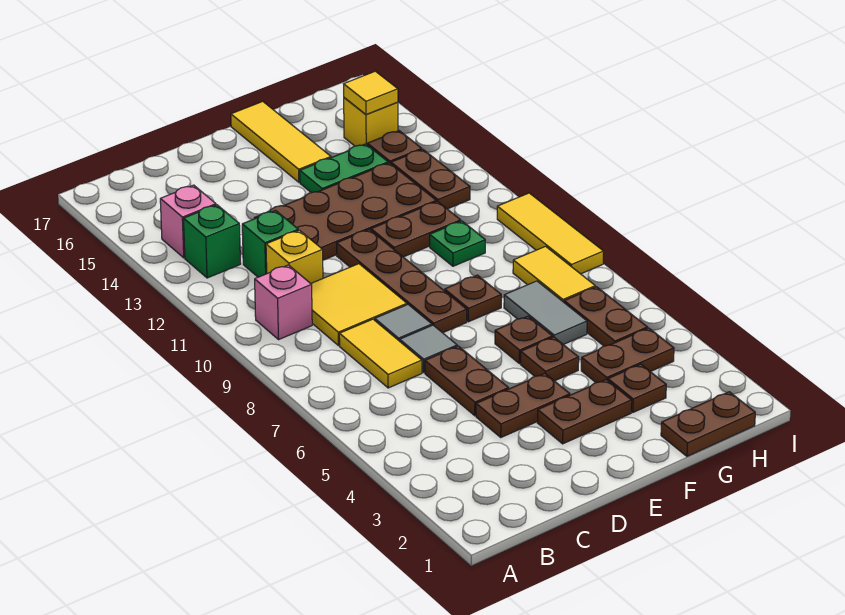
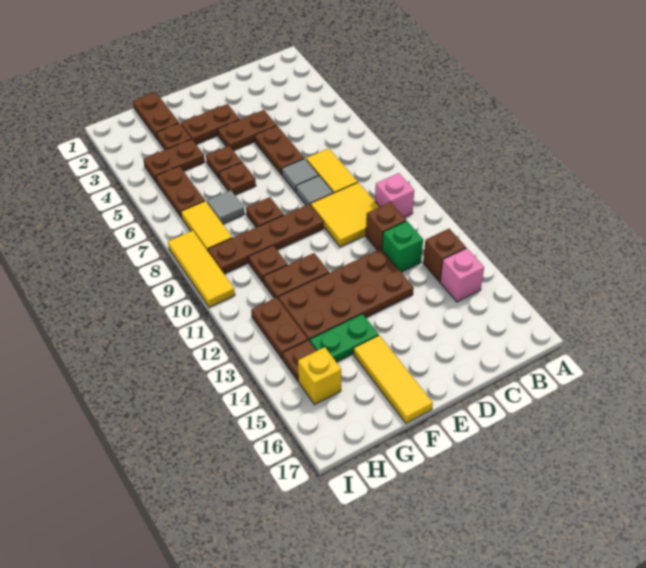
green brick B13 level 1 -> brown brick B13 level 1
yellow brick C11 level 1 -> brown brick C11 level 1
brown plate E8:E11 level 1 -> brown plate E9:H9 level 1
brown plate G1:H1 level 1 -> brown plate G1:G2 level 1
grey tile G6:G7 level 1 -> grey tile G7 level 1
green plate G10 level 1 -> brown plate G10 level 1
yellow tile H15 level 2 -> none

